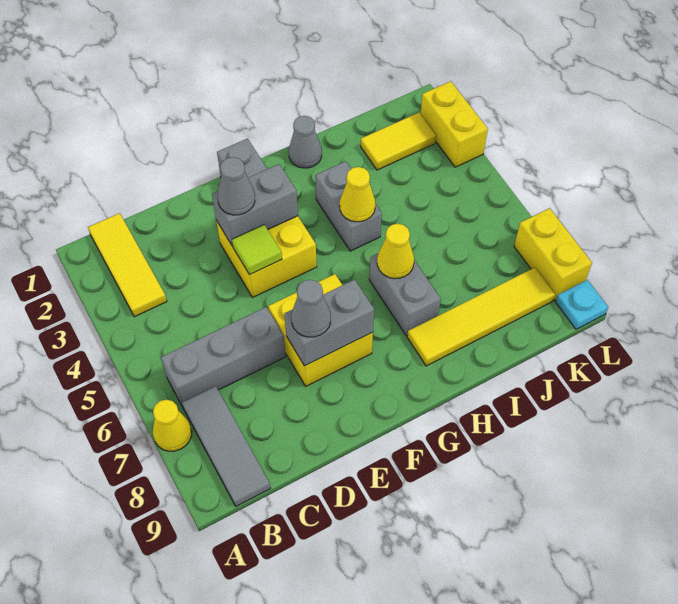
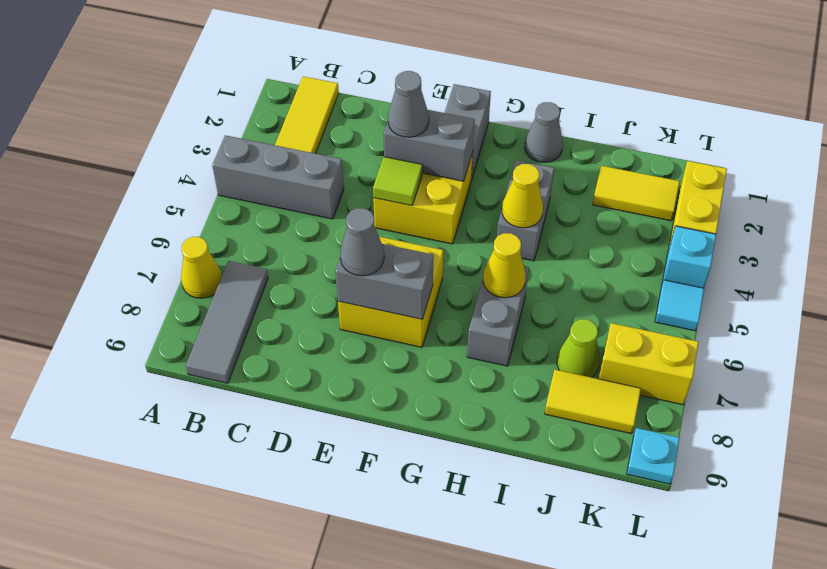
grey brick B6:D6 level 1 -> grey brick A4:C4 level 1
yellow tile H8:K8 level 1 -> yellow tile J8:K8 level 1
none -> lime cone J7 level 1
none -> cyan brick L4 level 1
none -> cyan tile L5 level 1
yellow brick L7:L8 level 1 -> yellow brick K7:L7 level 1

